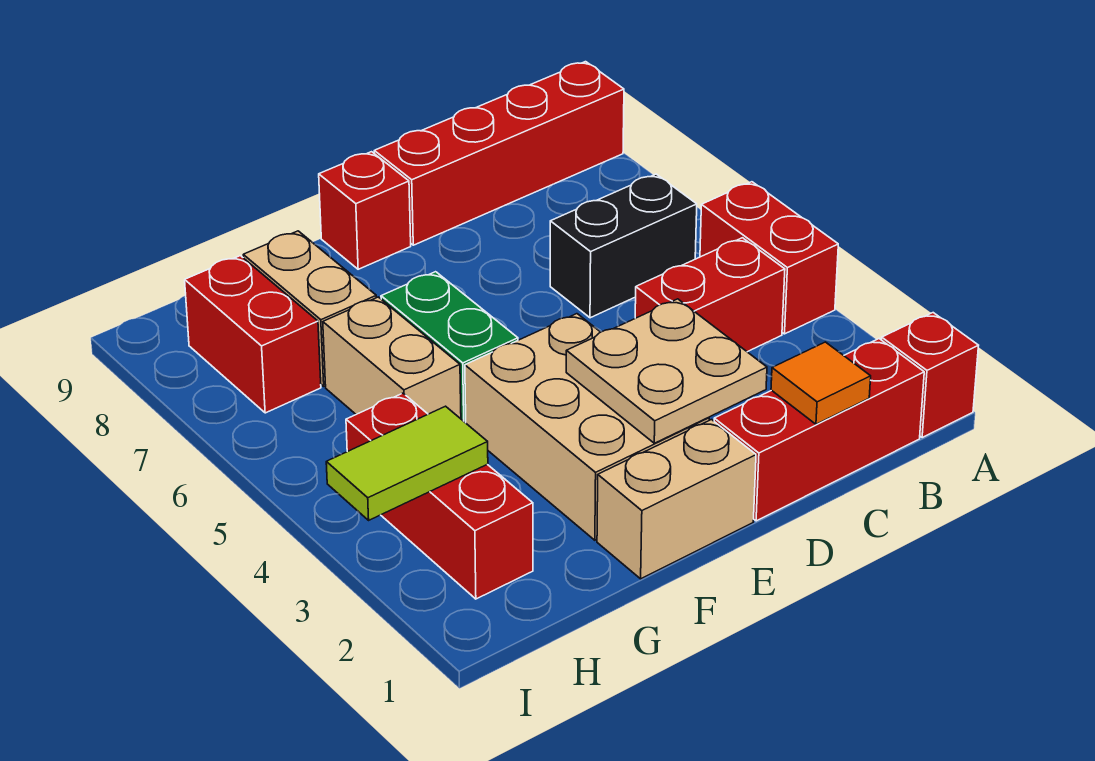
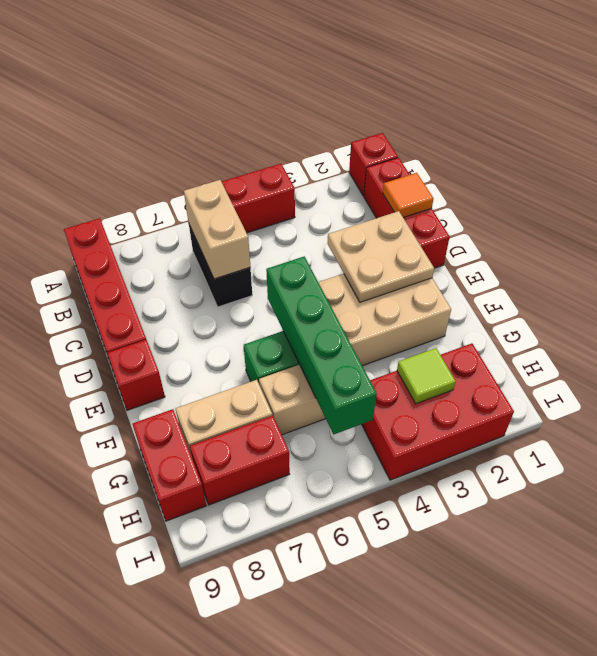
red brick B4:C4 level 1 -> red brick G9:H9 level 1
tan brick E1:F1 level 1 -> tan brick B6:C6 level 2
none -> green brick E5:H5 level 2
red brick H2:H4 level 1 -> red brick H2:I4 level 1
lime tile H3:I3 level 2 -> lime tile H3 level 2

